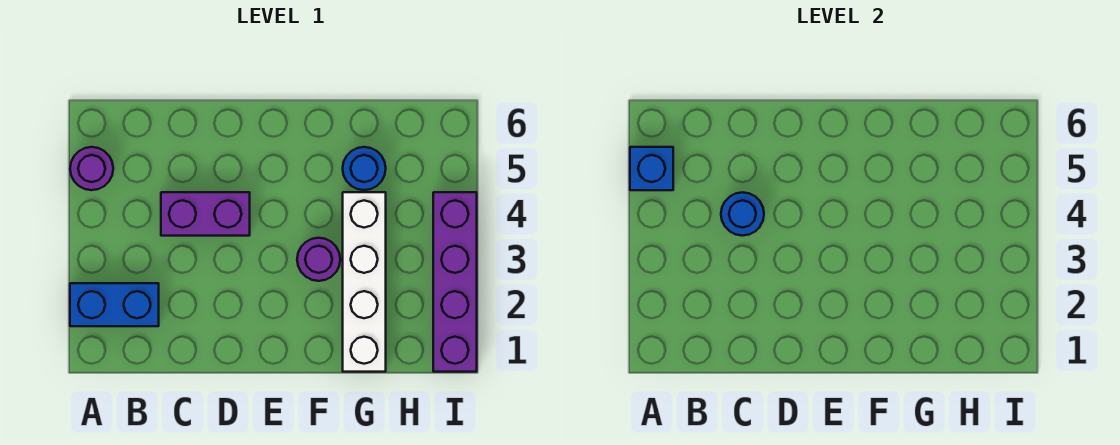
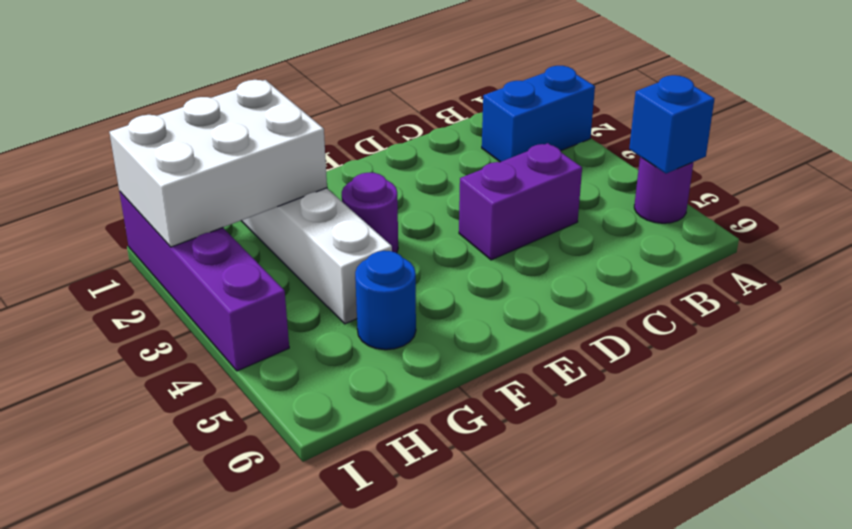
blue round brick C4 level 2 -> none
none -> white brick G1:I2 level 2

